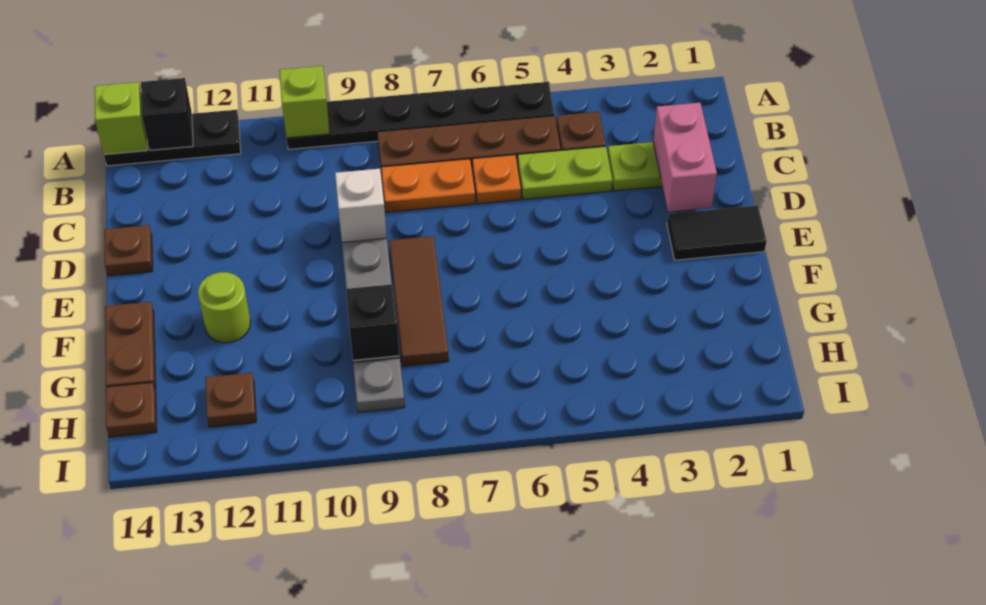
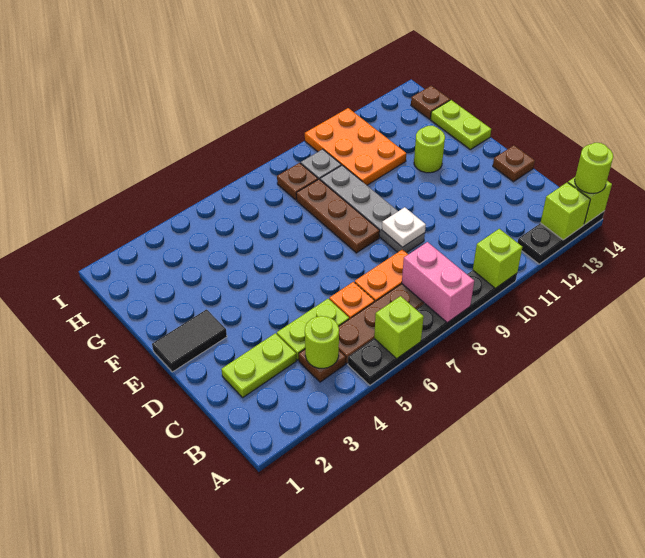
none -> lime brick A6 level 2
black brick A13 level 2 -> lime brick A13 level 2
none -> lime round brick A14 level 3
none -> lime round brick B4 level 2
pink brick C2:D2 level 2 -> pink brick A8:B8 level 2
white brick D9 level 2 -> white plate D9 level 2
brown tile E8:G8 level 1 -> brown plate E8:G8 level 1
brown plate F14:G14 level 1 -> lime plate F14:G14 level 1
black brick G9 level 2 -> none
none -> orange plate G10:I11 level 1
brown plate H12 level 1 -> brown plate H8 level 1

